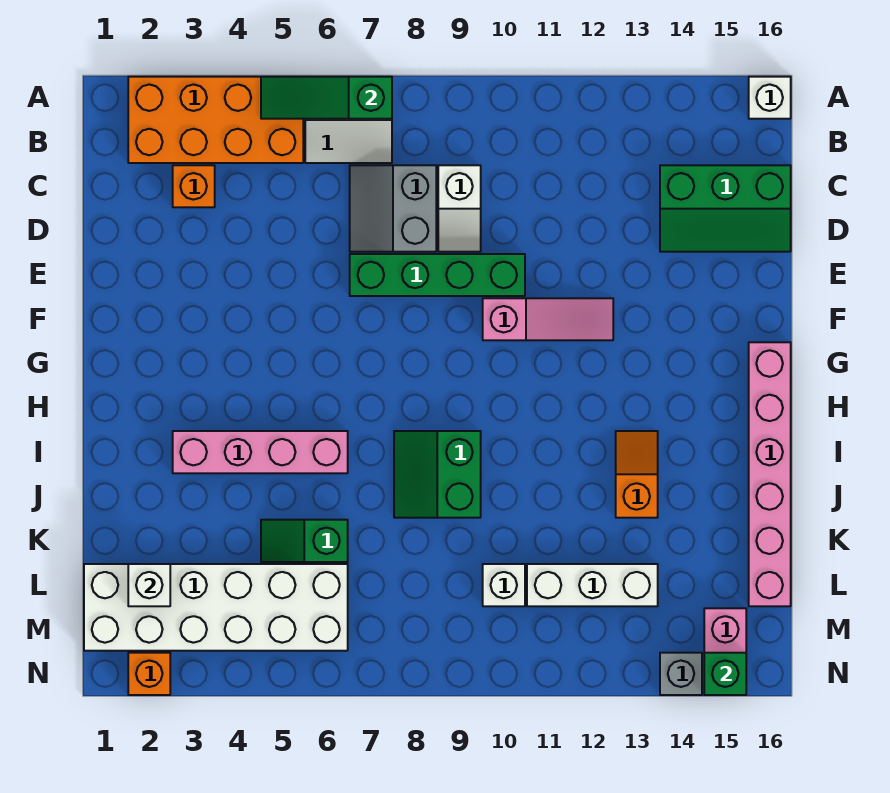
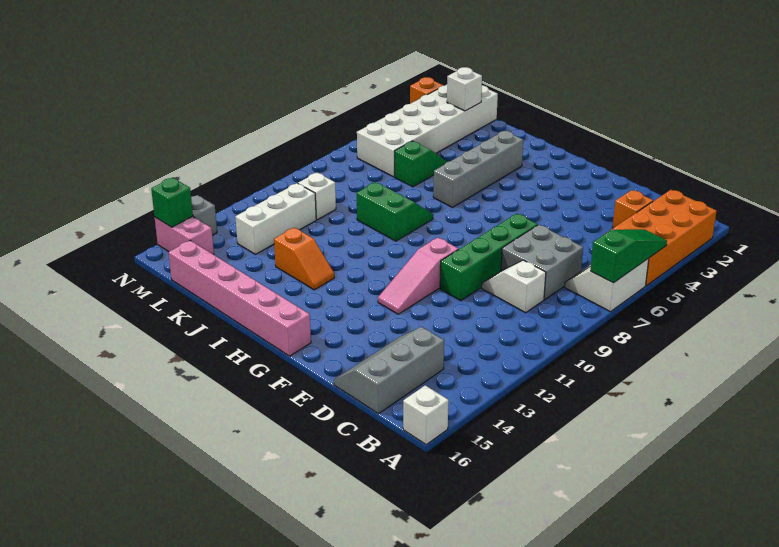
grey slope C7:D8 level 1 top 8 -> grey brick C7:D8 level 1
green slope C14:D16 level 1 top C -> grey slope C14:D16 level 1 top C
pink brick I3:I6 level 1 -> grey brick I3:I6 level 1

